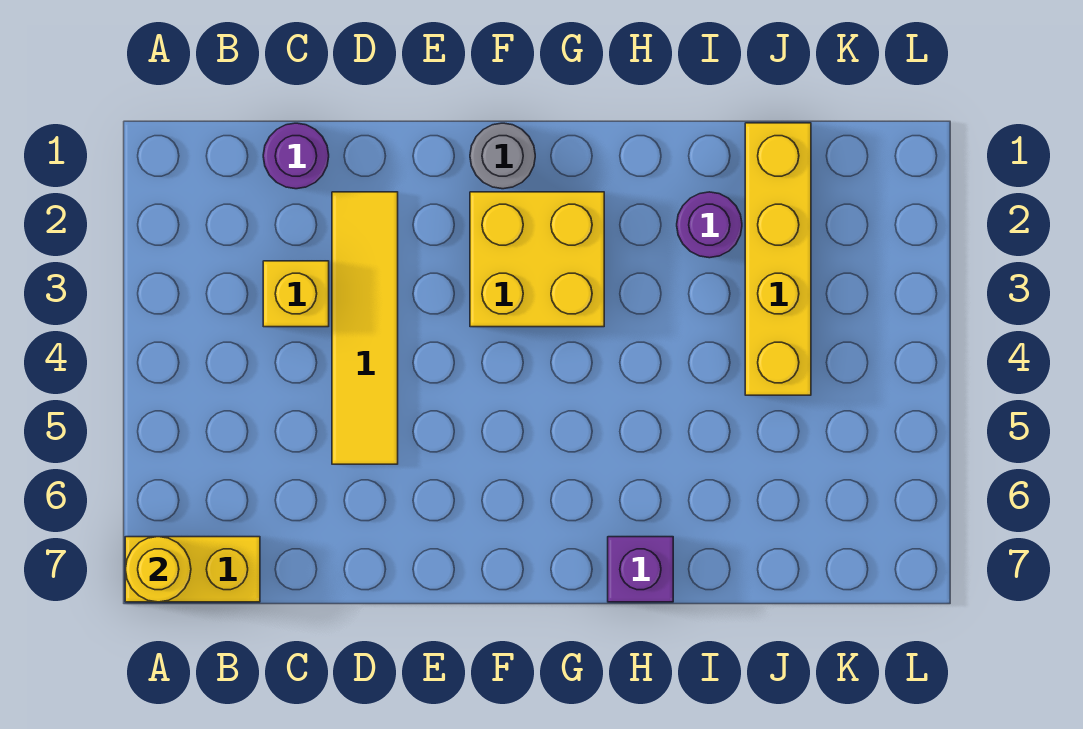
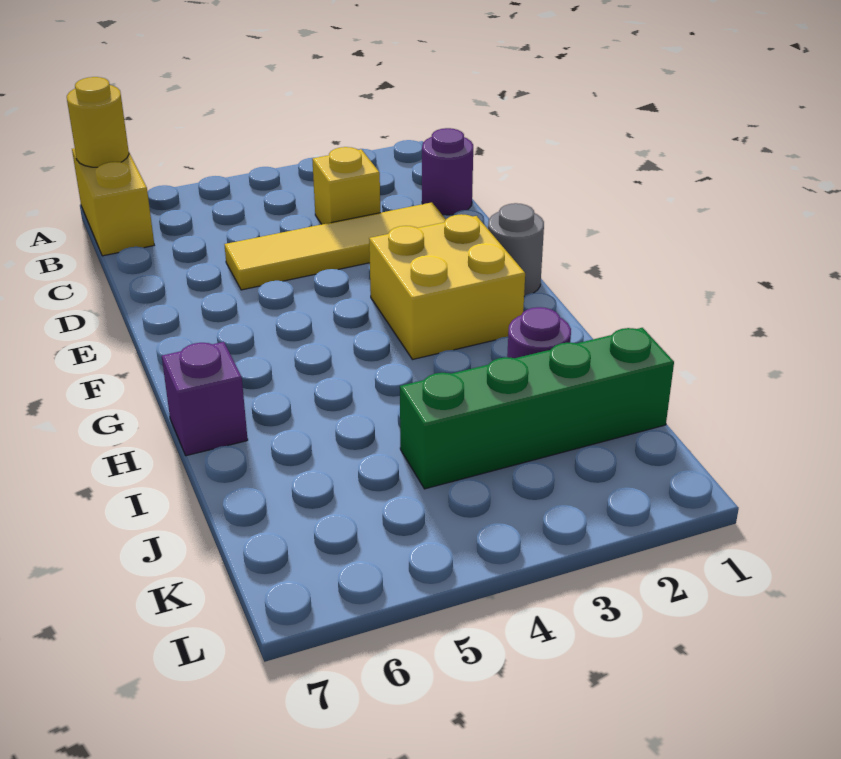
yellow brick J1:J4 level 1 -> green brick J1:J4 level 1

